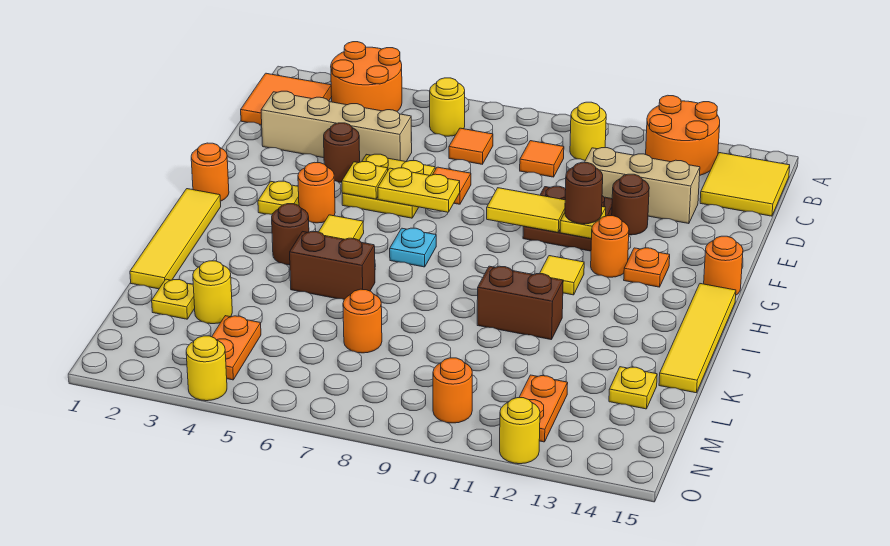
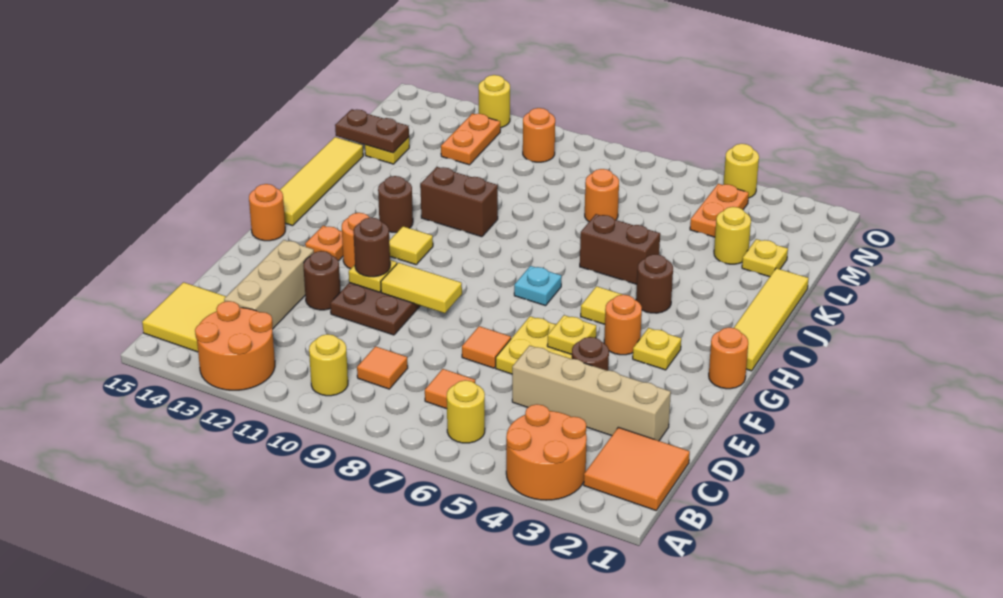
tan brick D11:D13 level 1 -> tan brick C13:E13 level 1
yellow plate F6:F7 level 2 -> none
none -> brown round brick I12 level 1
none -> brown plate L14:L15 level 2

